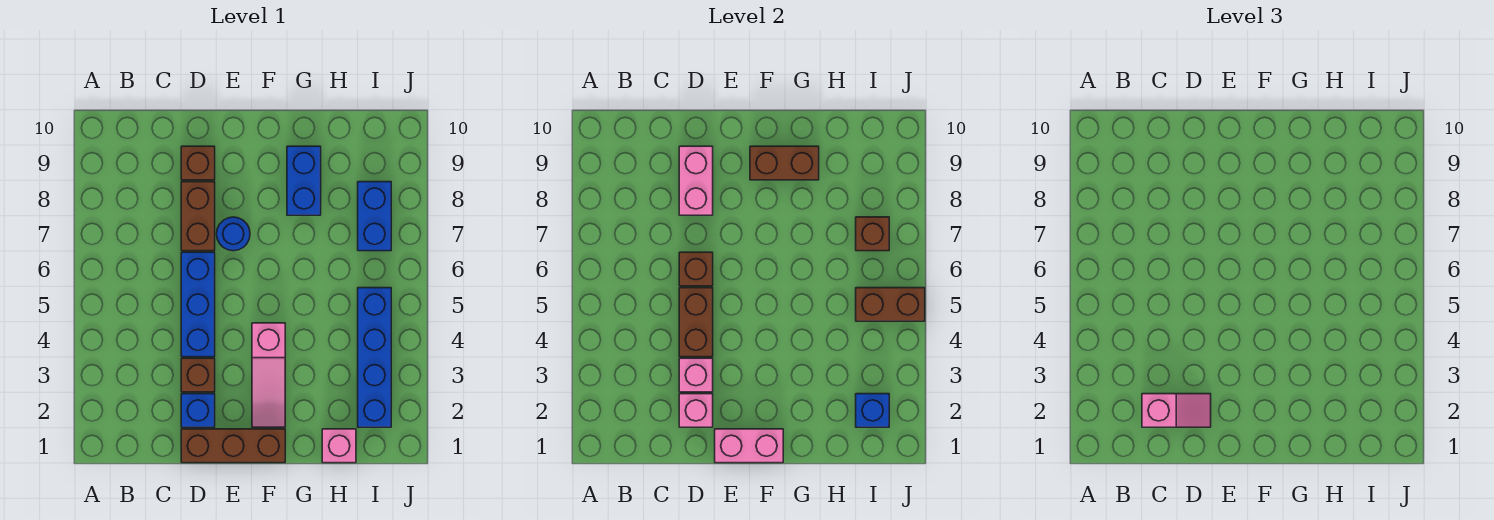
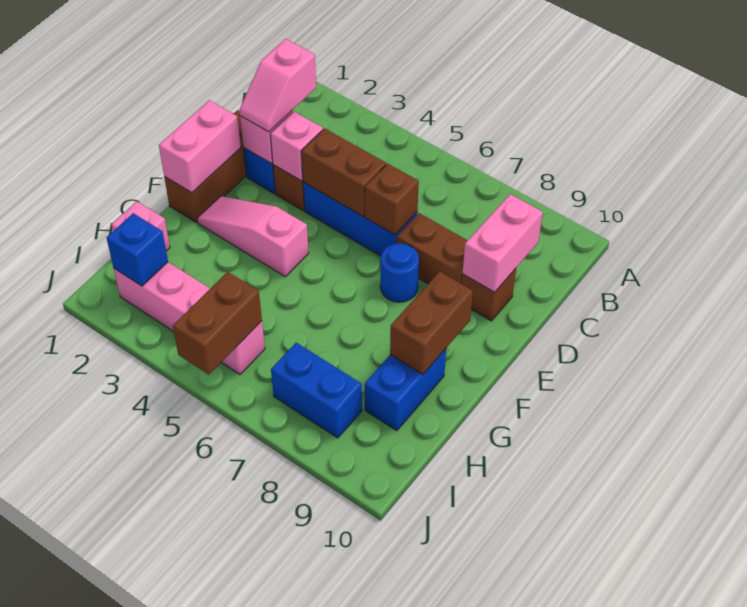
pink brick D8:D9 level 2 -> pink brick C9:D9 level 2
blue brick G8:G9 level 1 -> blue brick G9:H9 level 1
blue brick I2:I5 level 1 -> pink brick I2:I5 level 1
brown brick I7 level 2 -> none

